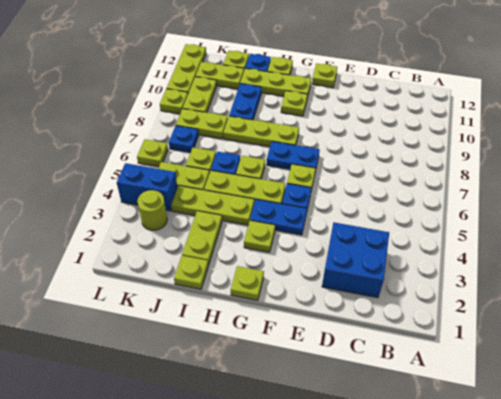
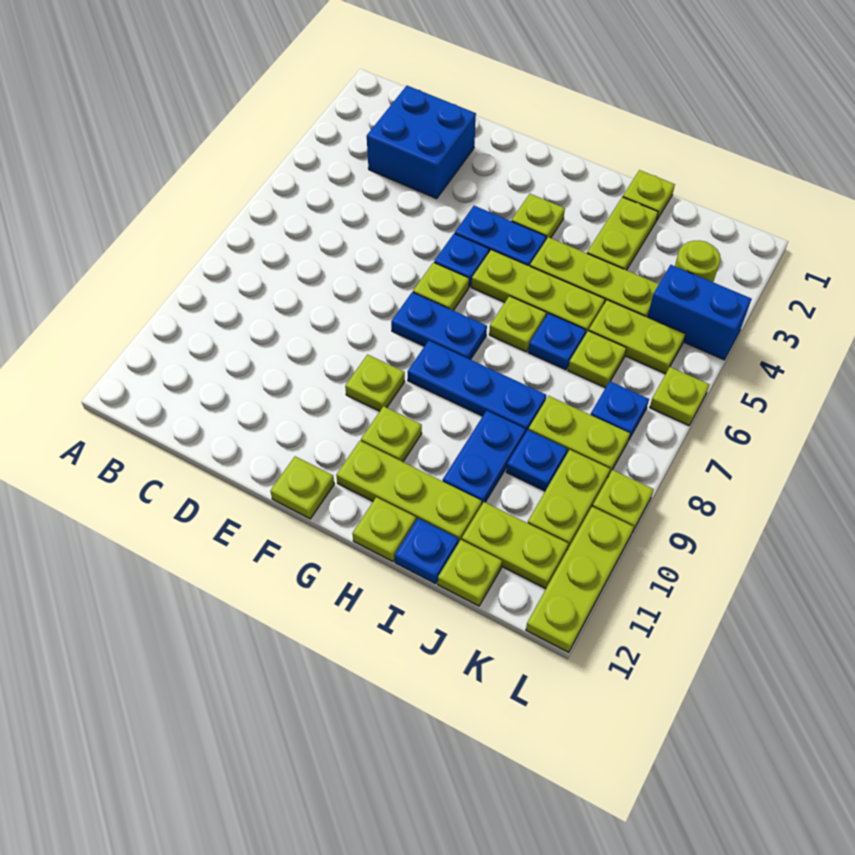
lime plate G1 level 1 -> lime plate F9 level 1
lime plate G8:I8 level 1 -> blue plate G8:I8 level 1
none -> blue plate J9 level 1

